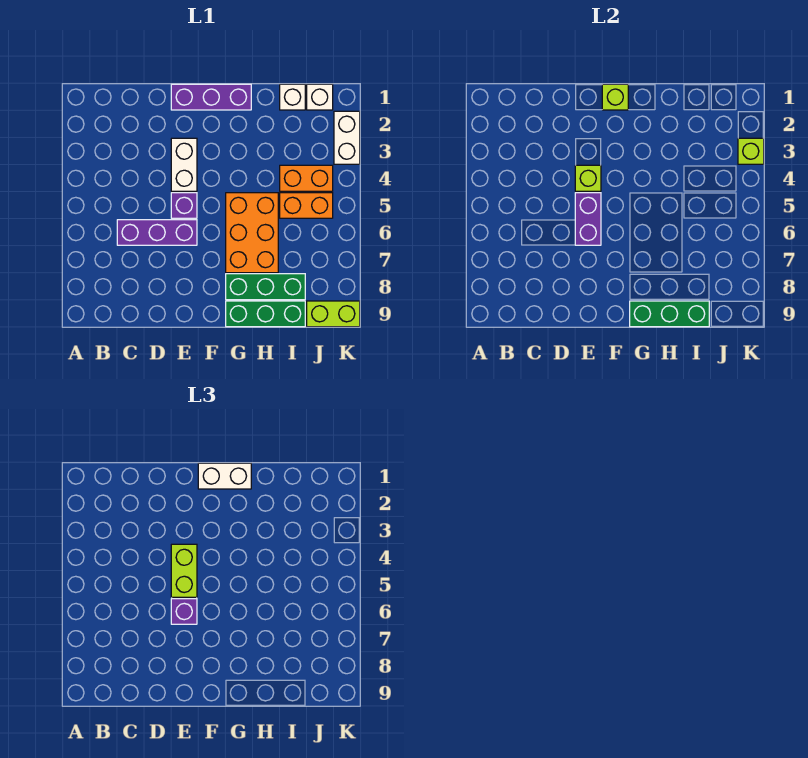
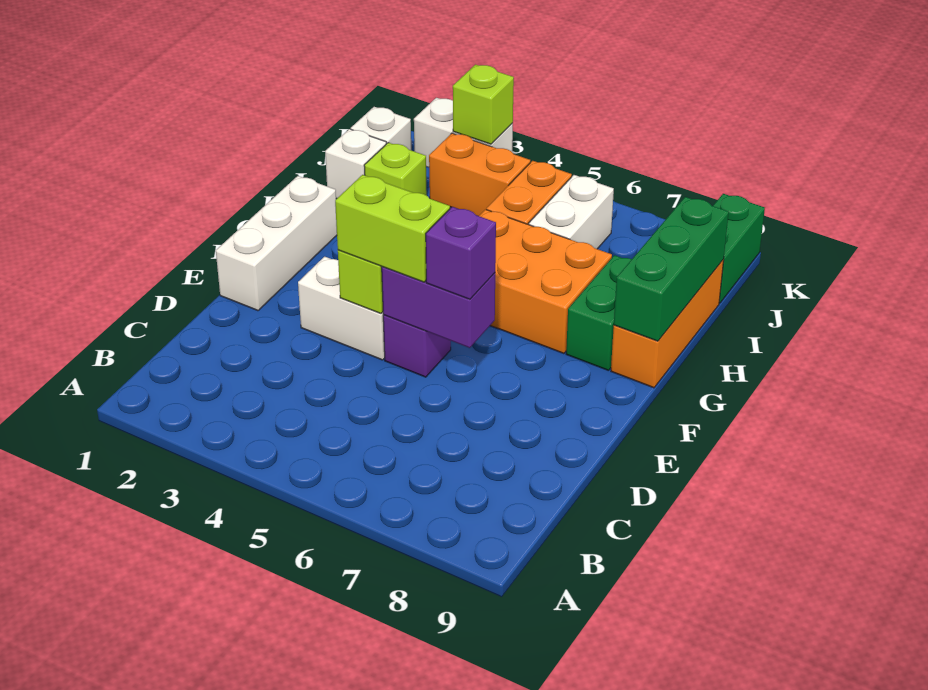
purple brick C6:E6 level 1 -> none
purple brick E1:G1 level 1 -> white brick E1:G1 level 1
lime brick F1 level 2 -> lime brick I2 level 1
white brick F1:G1 level 3 -> white brick I6:J6 level 1
green brick G8:I8 level 1 -> green brick G8:H8 level 1
green brick G9:I9 level 1 -> orange brick G9:I9 level 1
orange brick I4:J4 level 1 -> orange brick J3:J4 level 1
lime brick J9:K9 level 1 -> green brick J9:K9 level 1

